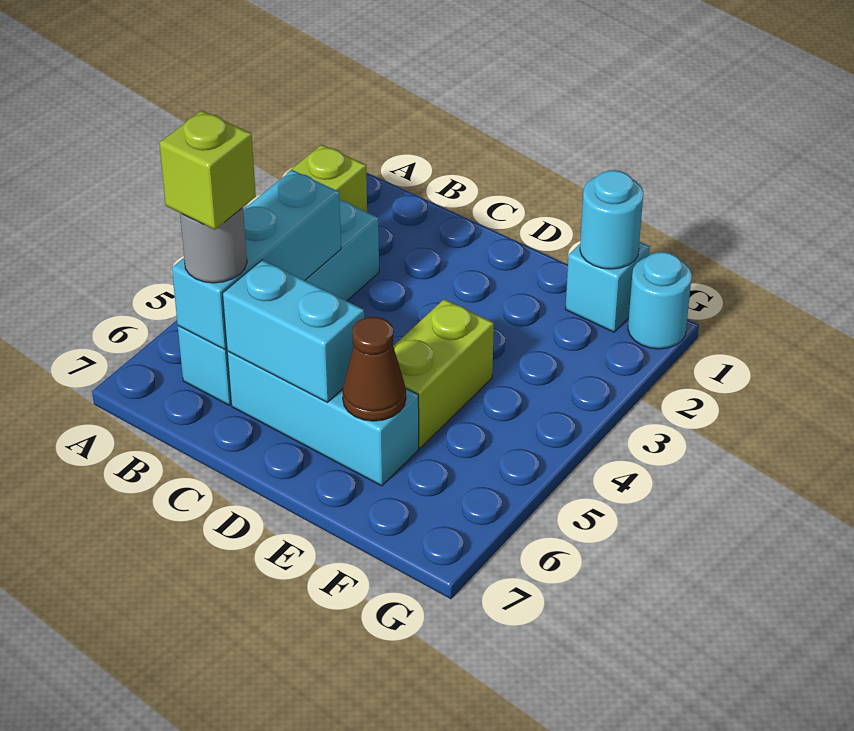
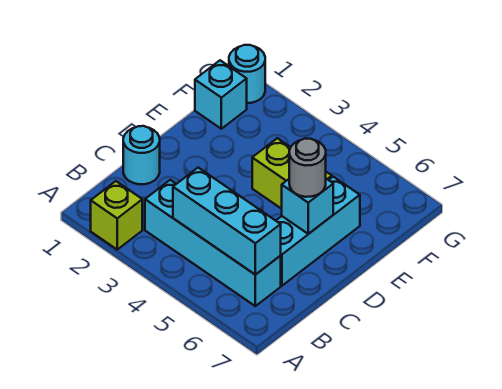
grey round brick B6 level 3 -> grey round brick D6 level 3
lime brick B6 level 4 -> none
cyan brick C6:D6 level 2 -> cyan brick D6 level 2
brown cone E6 level 2 -> none
cyan round brick F1 level 2 -> cyan round brick C1 level 1

